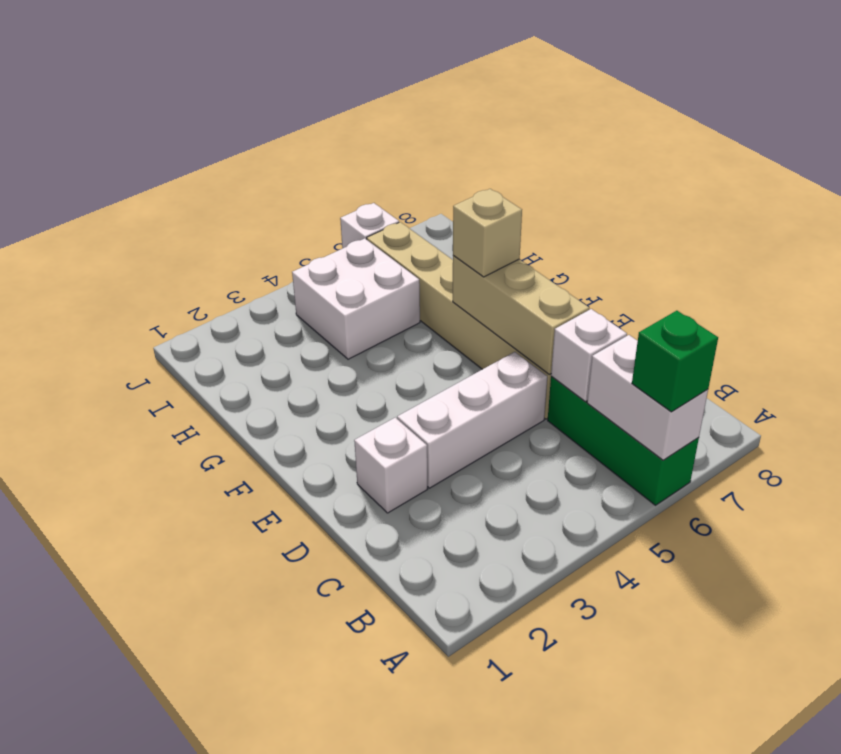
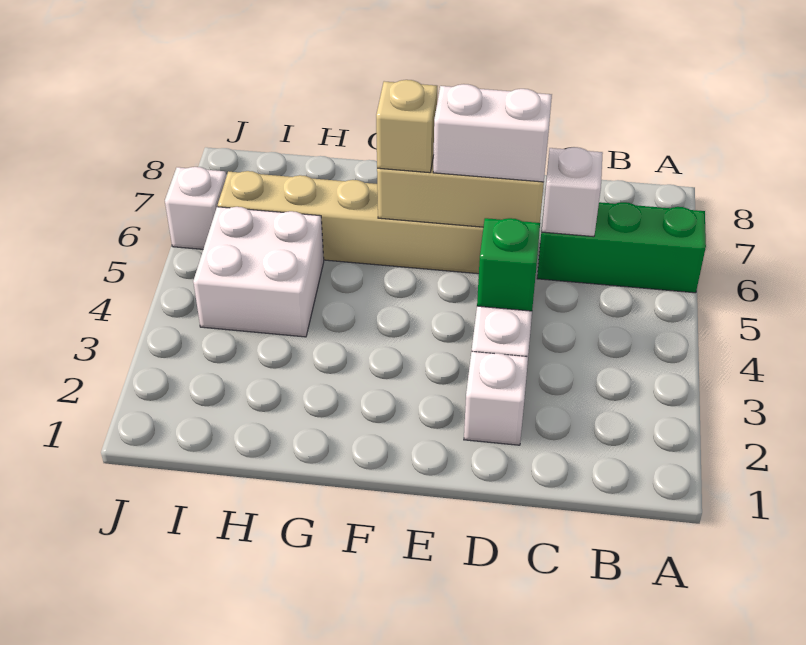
white brick A6:B6 level 2 -> white brick D6:E6 level 3
green brick A6 level 3 -> green brick D4 level 2

